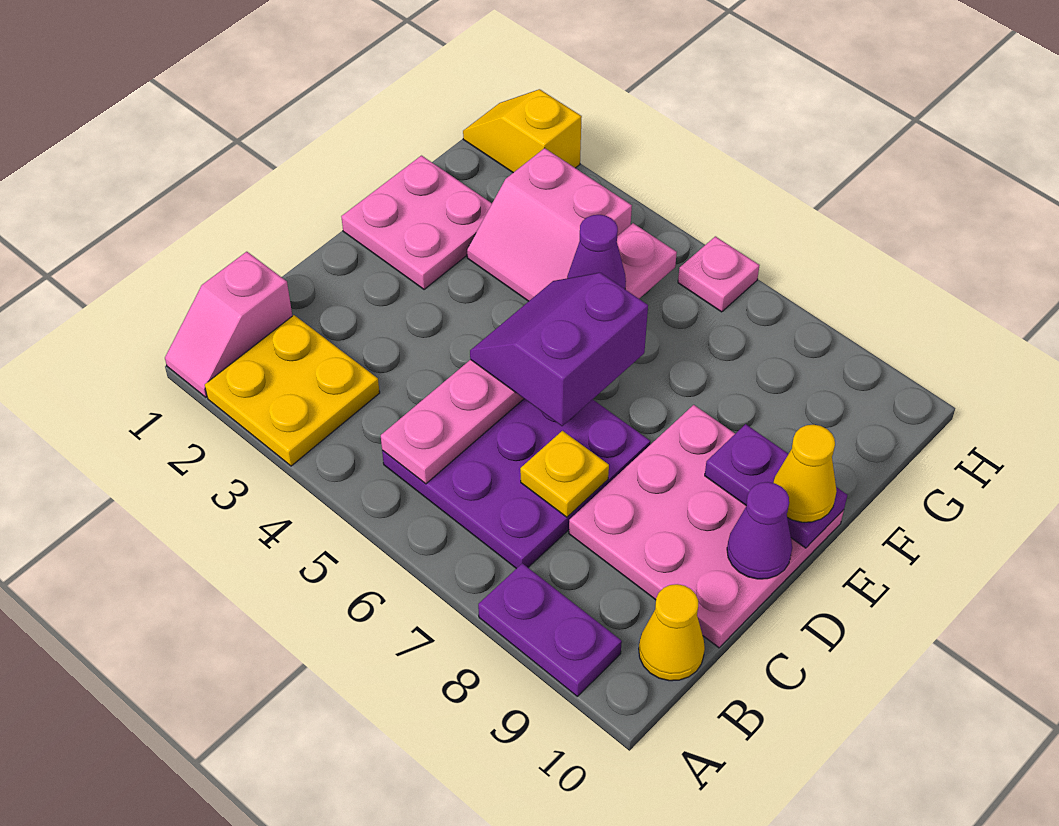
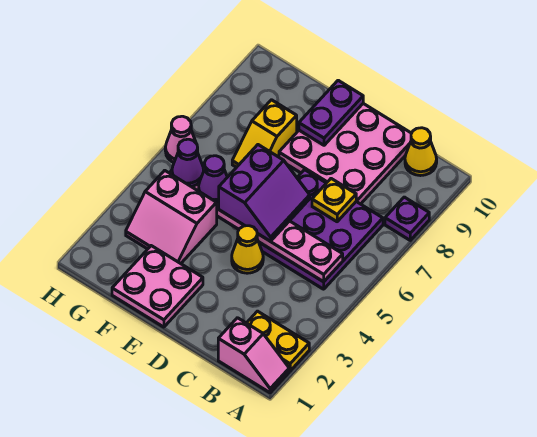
yellow plate A2:B3 level 1 -> yellow plate A2:B2 level 1
purple plate A8:A9 level 1 -> purple plate A8 level 1
purple slope D5:E6 level 3 top 6 -> purple slope D5:E6 level 3 top E
purple cone D10 level 2 -> purple cone G5 level 3
yellow cone E10 level 3 -> yellow cone D4 level 1
pink slope F3:G4 level 1 top G -> pink slope F3:G4 level 1 top 4
yellow slope H1:H2 level 1 top 2 -> yellow slope F7:F8 level 1 top 8
pink plate H6 level 1 -> pink cone H6 level 1

